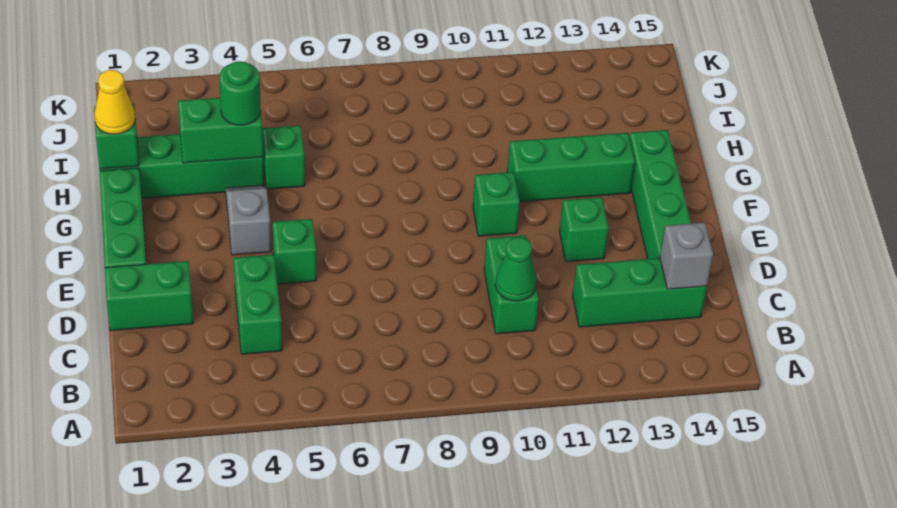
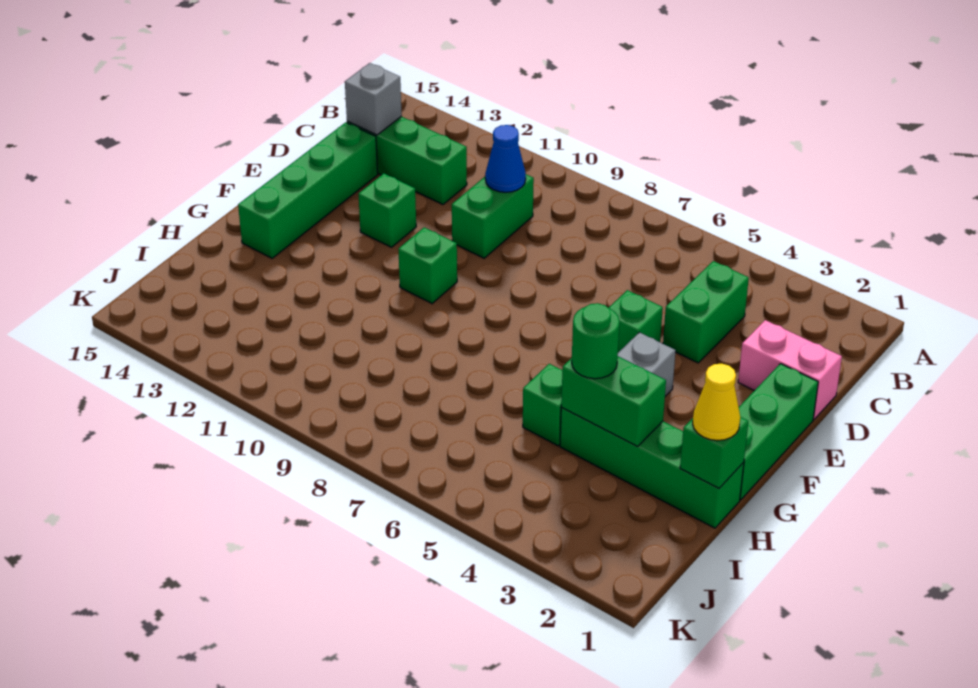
green cone C10 level 2 -> blue cone C10 level 2
green brick D1:D2 level 1 -> pink brick D1:D2 level 1
green brick G11:G13 level 1 -> none

